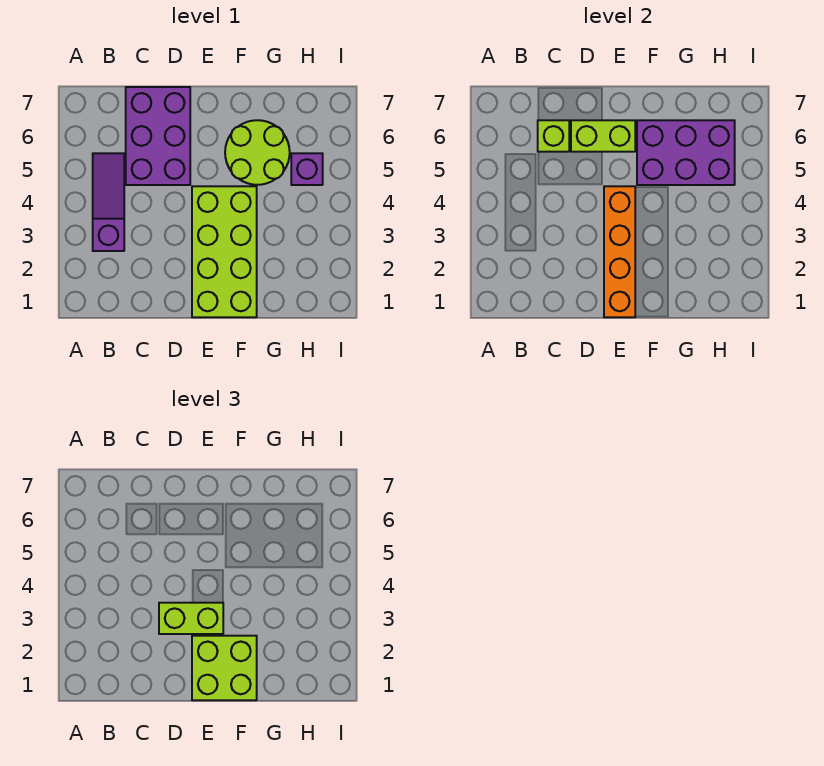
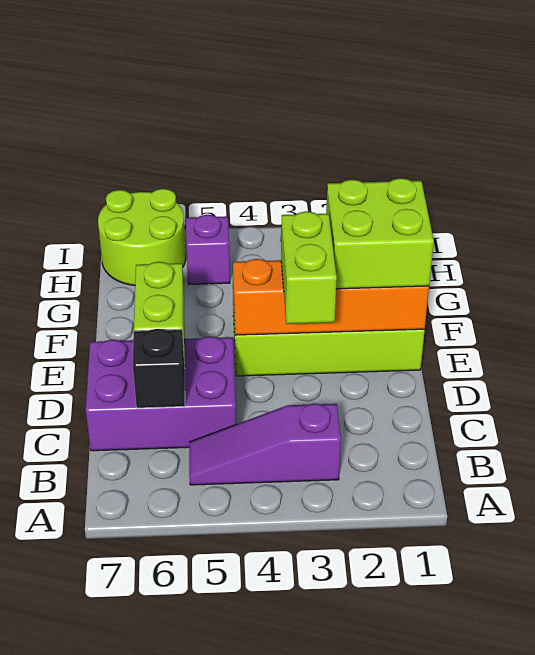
lime brick C6 level 2 -> black brick C6 level 2
lime round brick F5:G6 level 1 -> lime round brick H6:I7 level 1
purple brick F5:H6 level 2 -> none

